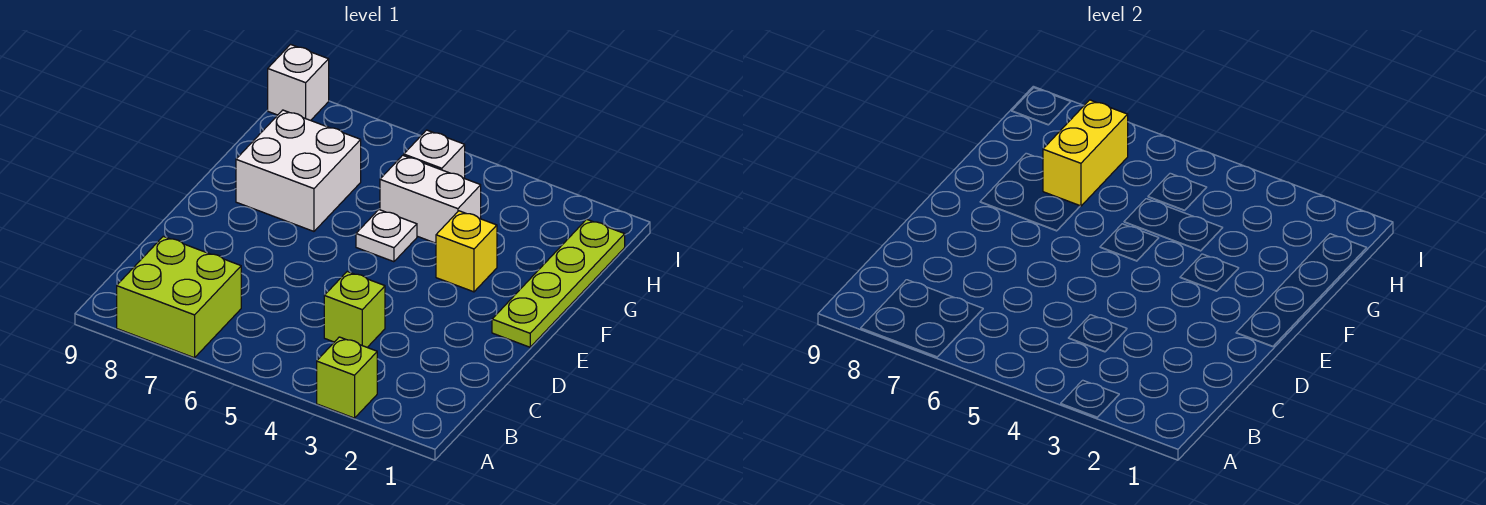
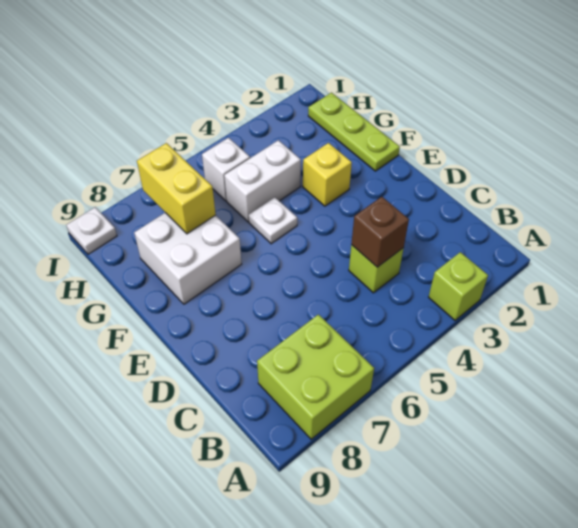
none -> brown brick C4 level 2
lime plate E1:H1 level 1 -> lime plate F1:H1 level 1
white brick I9 level 1 -> white plate I9 level 1

